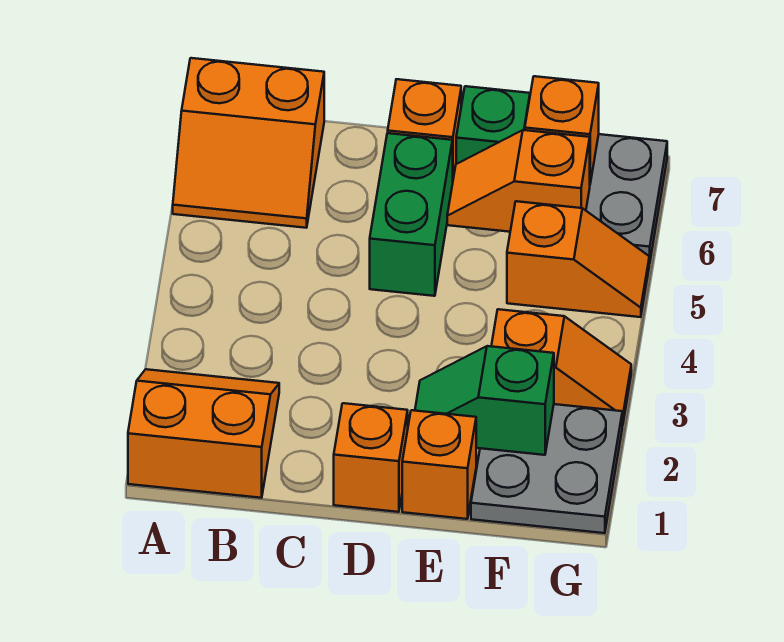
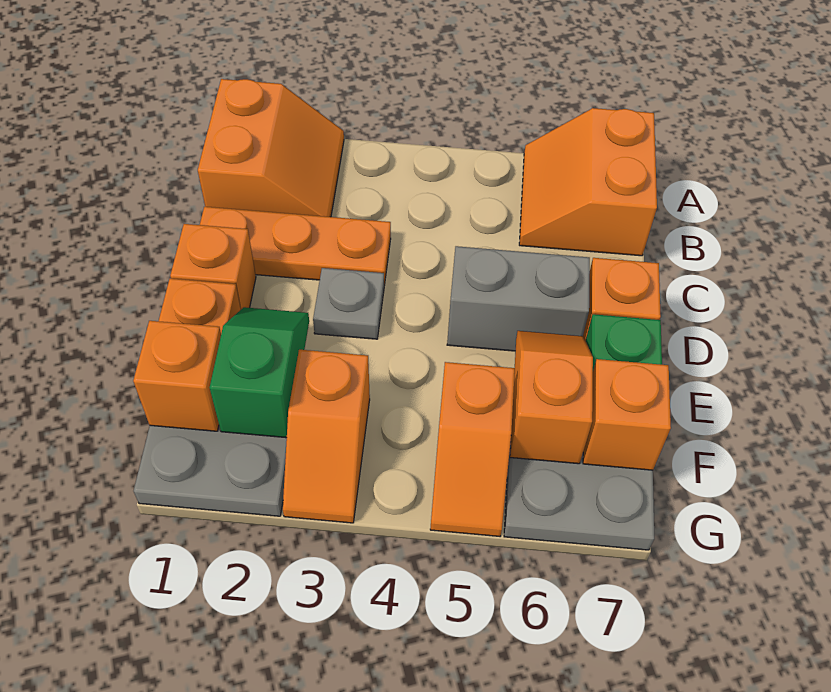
none -> orange plate C1:C3 level 1
none -> grey plate D3 level 1
green brick D5:D6 level 1 -> grey brick D5:D6 level 1
none -> orange brick F1 level 2

